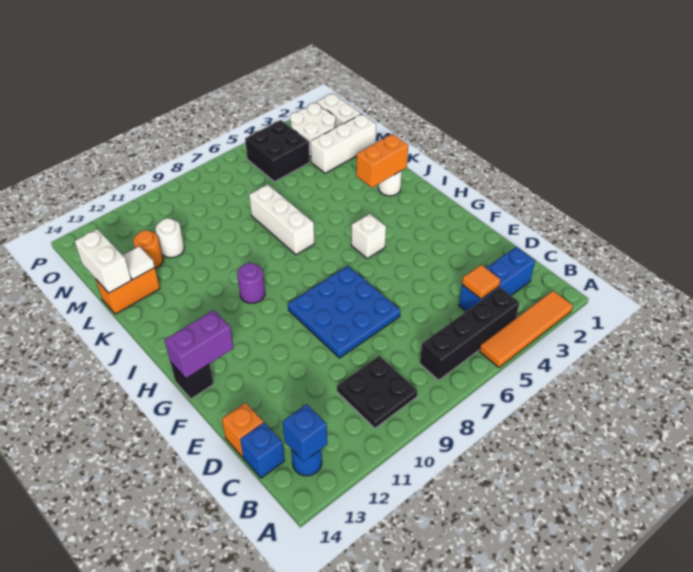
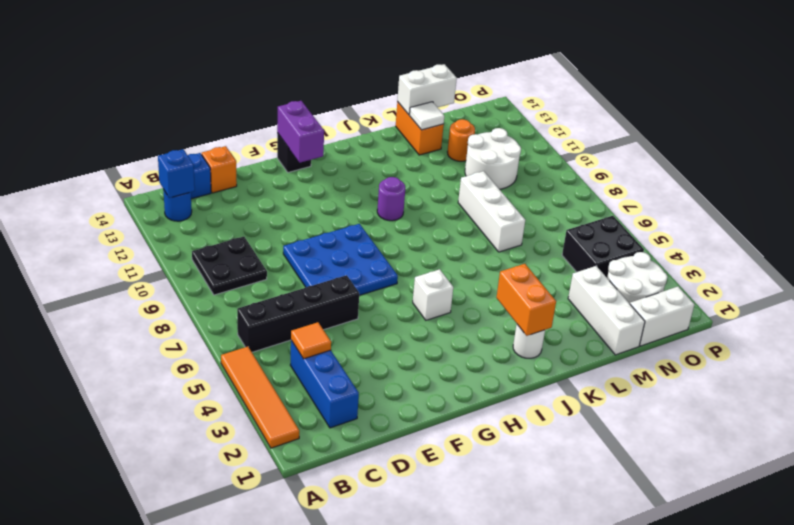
black brick B4:B7 level 1 -> black brick B6:E6 level 1
white brick J7:L7 level 1 -> white brick L7:L9 level 1
white round brick M11 level 1 -> white round brick M10:N11 level 1

